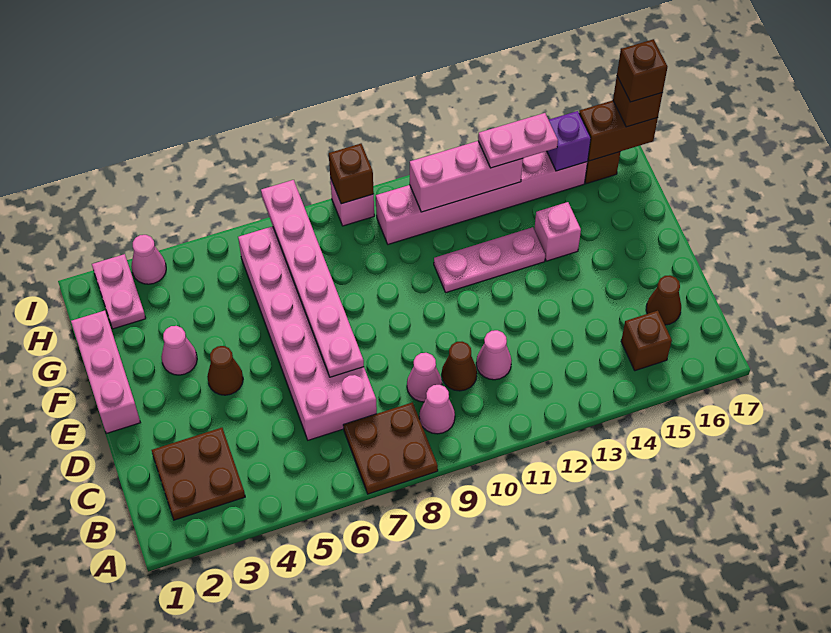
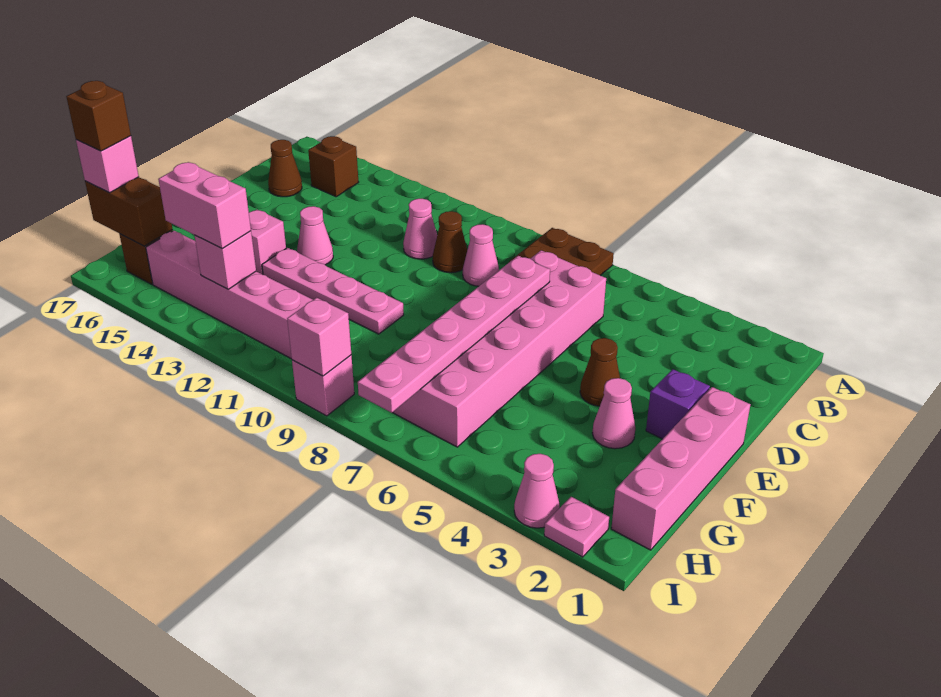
brown plate B2:C3 level 1 -> none
pink cone B9 level 1 -> pink cone E13 level 1
pink brick E1:G1 level 1 -> pink brick E1:H1 level 1
pink plate F11:F13 level 1 -> pink plate F10:F13 level 1
pink plate H2:I2 level 1 -> pink plate I2 level 1
pink brick H11:H13 level 2 -> pink brick H13 level 2
pink plate H13:H14 level 3 -> pink brick H13:H14 level 3
purple brick H15 level 2 -> purple brick E2 level 1
brown brick H17 level 3 -> pink brick H17 level 3
brown brick I9 level 2 -> pink brick I9 level 2

